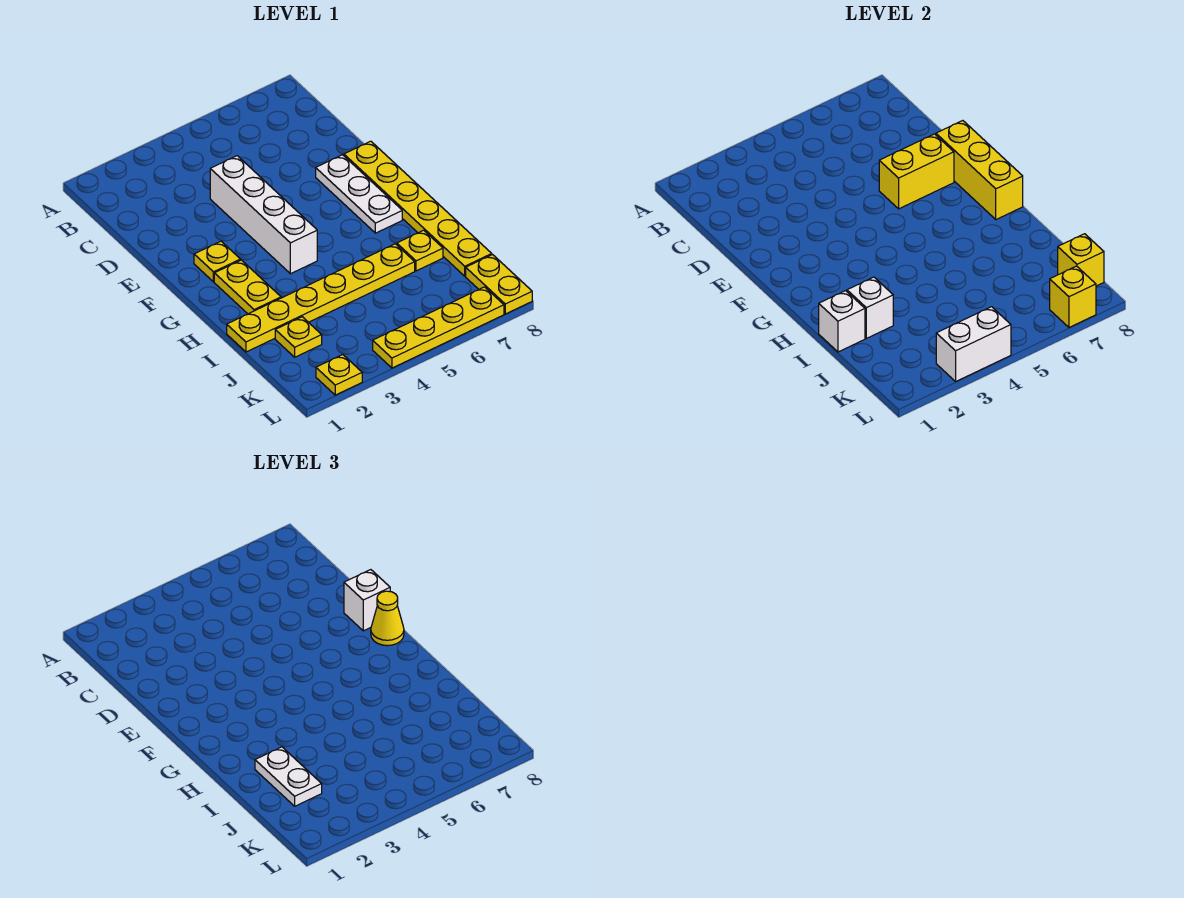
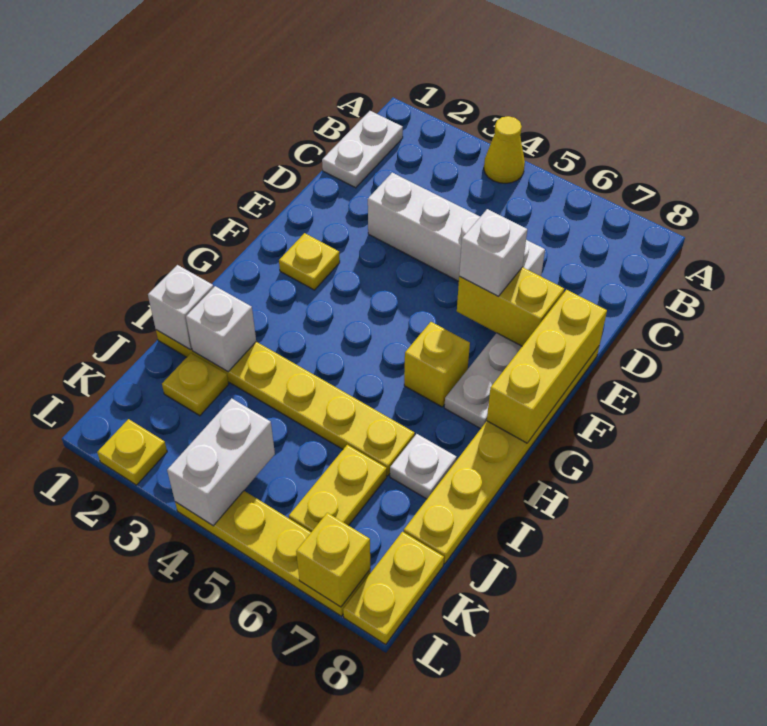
white brick D4:G4 level 1 -> white brick D3:D6 level 1
white brick E8 level 3 -> white brick E6 level 3
yellow cone F8 level 3 -> yellow cone A4 level 1
yellow plate G2:H2 level 1 -> yellow plate J6:K6 level 1
white plate I2:J2 level 3 -> white plate B1:C1 level 1
yellow plate I7 level 1 -> white plate I7 level 1
yellow brick K8 level 2 -> yellow brick G6 level 1
white brick L3:L4 level 2 -> white brick K4:L4 level 2

